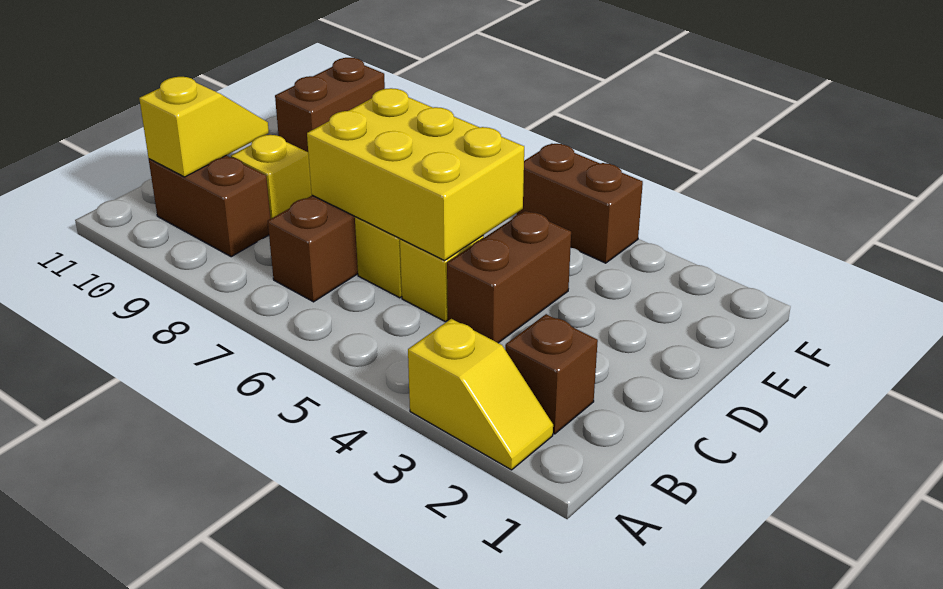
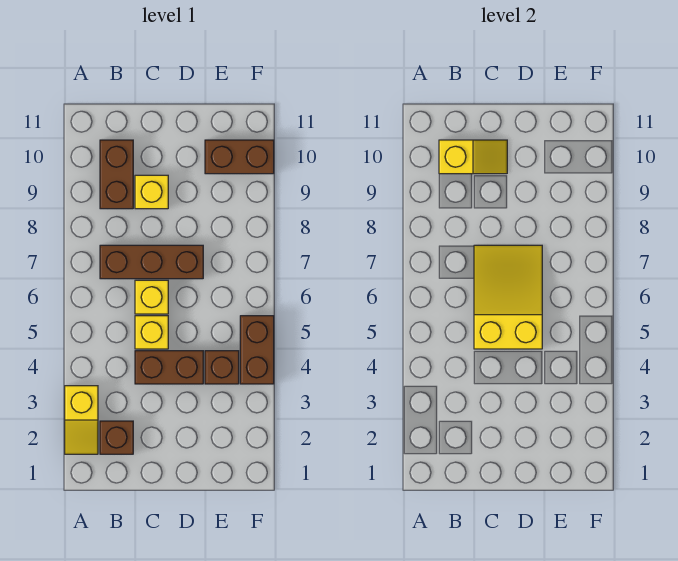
yellow brick C5:D7 level 2 -> yellow slope C5:D7 level 2 top 5
none -> brown brick E4 level 1

